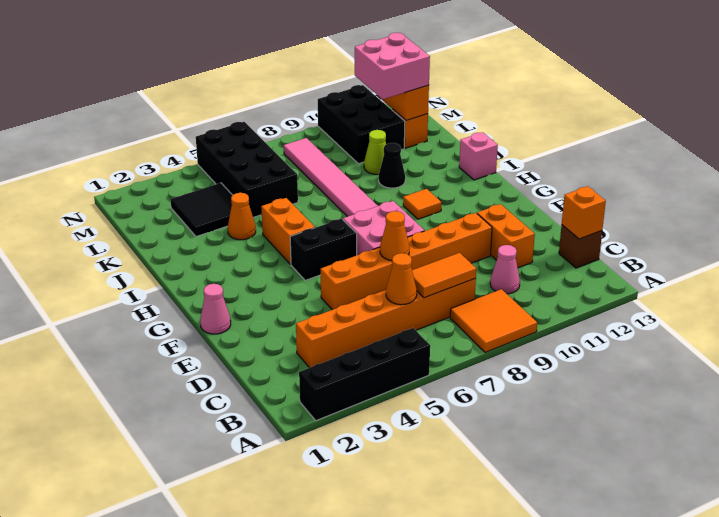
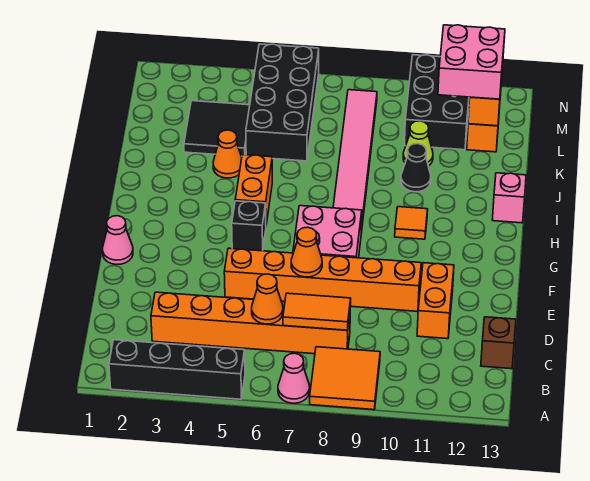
pink cone C10 level 1 -> pink cone A7 level 1
orange brick C13 level 2 -> none
black brick G5:G6 level 1 -> black brick G5 level 1

